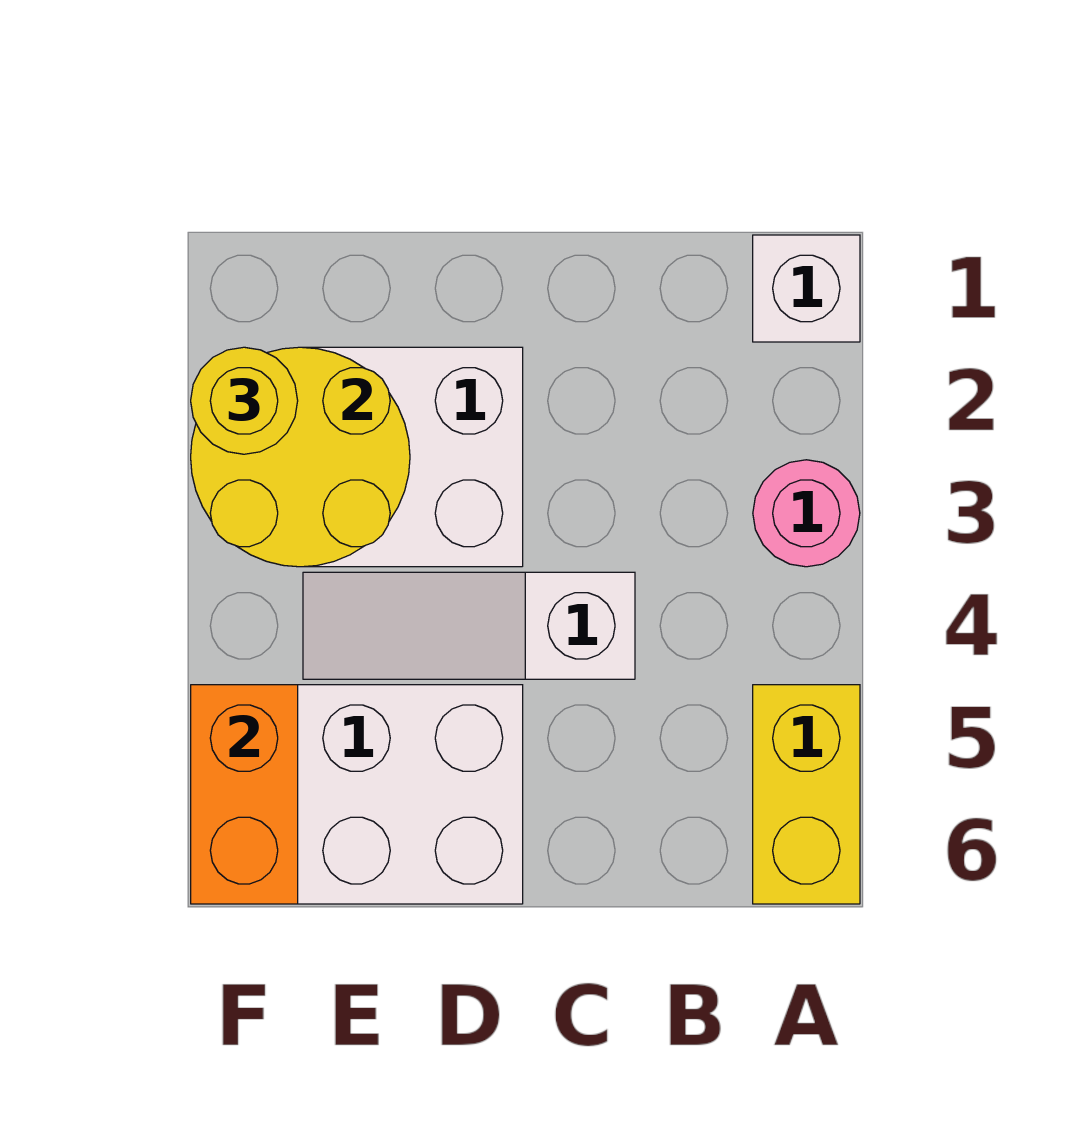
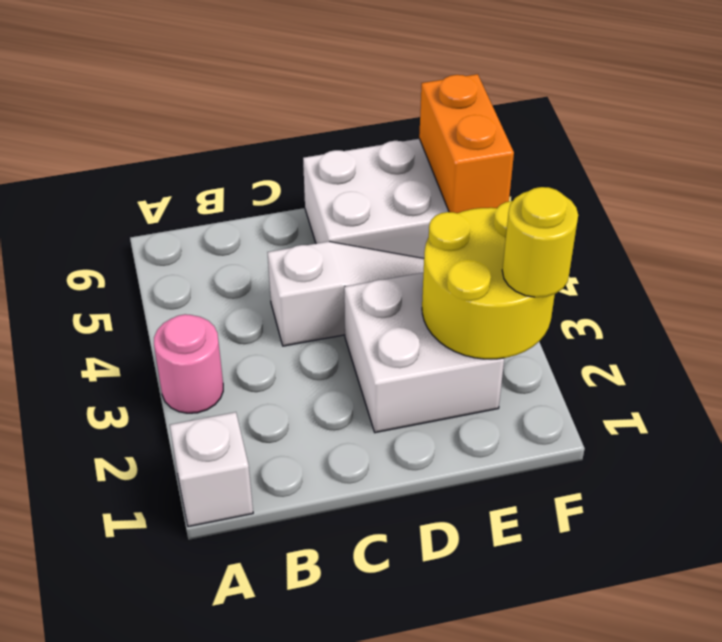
yellow brick A5:A6 level 1 -> none

